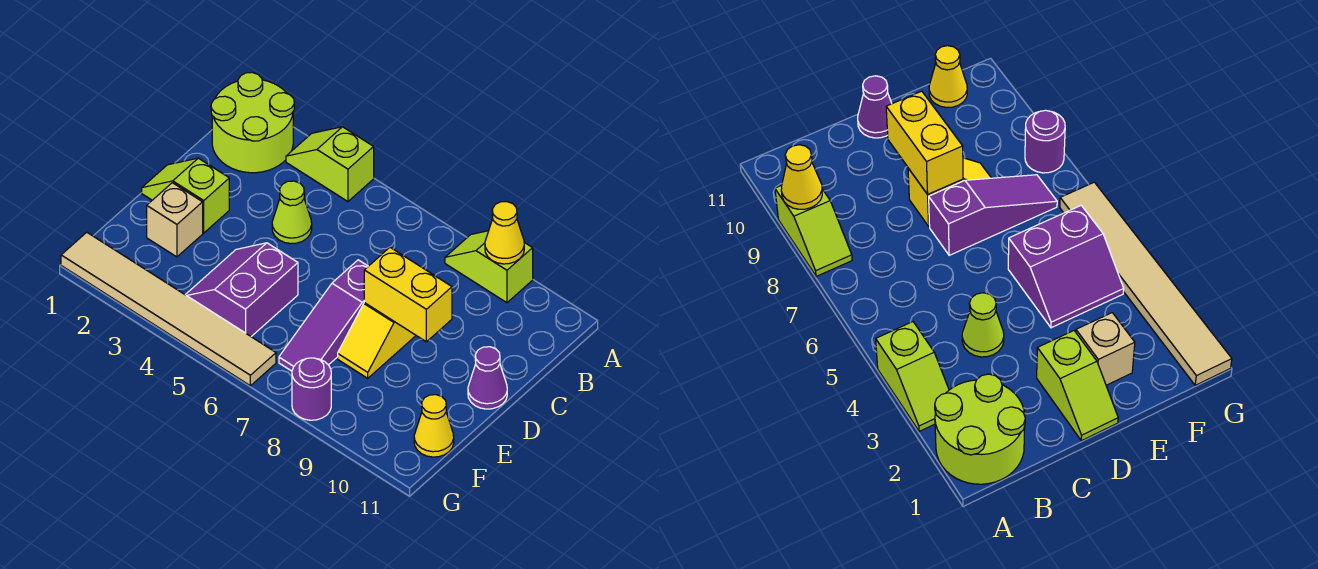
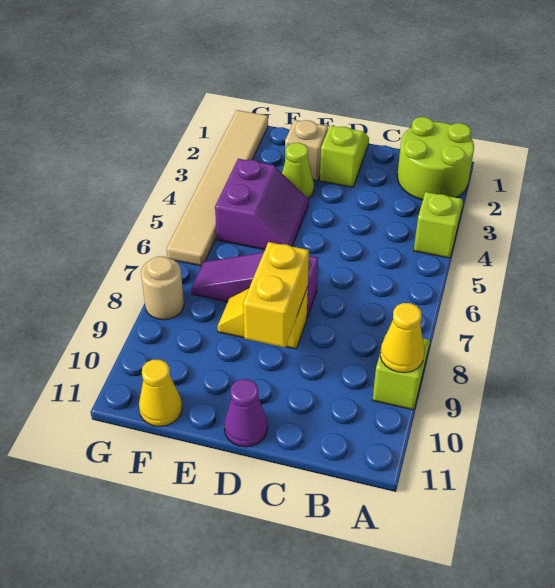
lime cone C4 level 1 -> lime cone E3 level 1
purple slope E4:F5 level 1 top 5 -> purple slope E4:F5 level 1 top F
purple round brick G8 level 1 -> tan round brick G8 level 1

